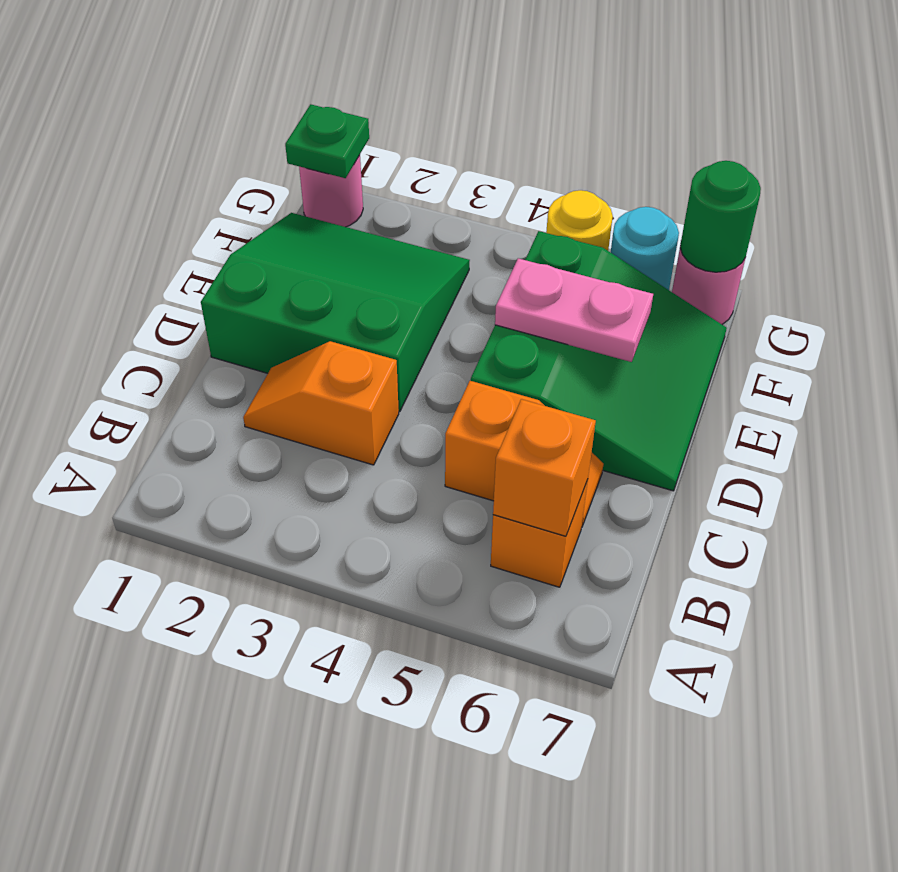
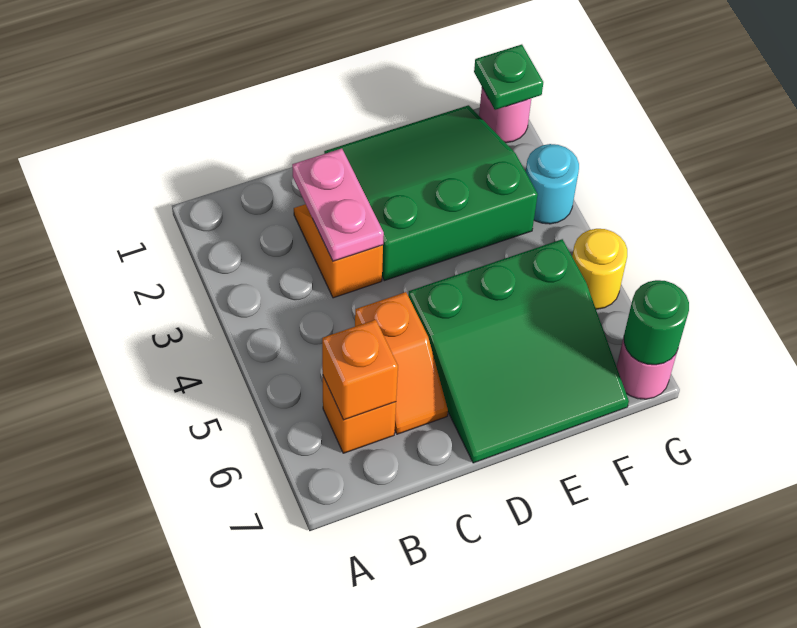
green slope D1:F3 level 1 top D -> green slope D1:F3 level 1 top 3
pink plate E5:E6 level 2 -> pink plate C2:C3 level 2
cyan round brick G6 level 1 -> cyan round brick G3 level 1

